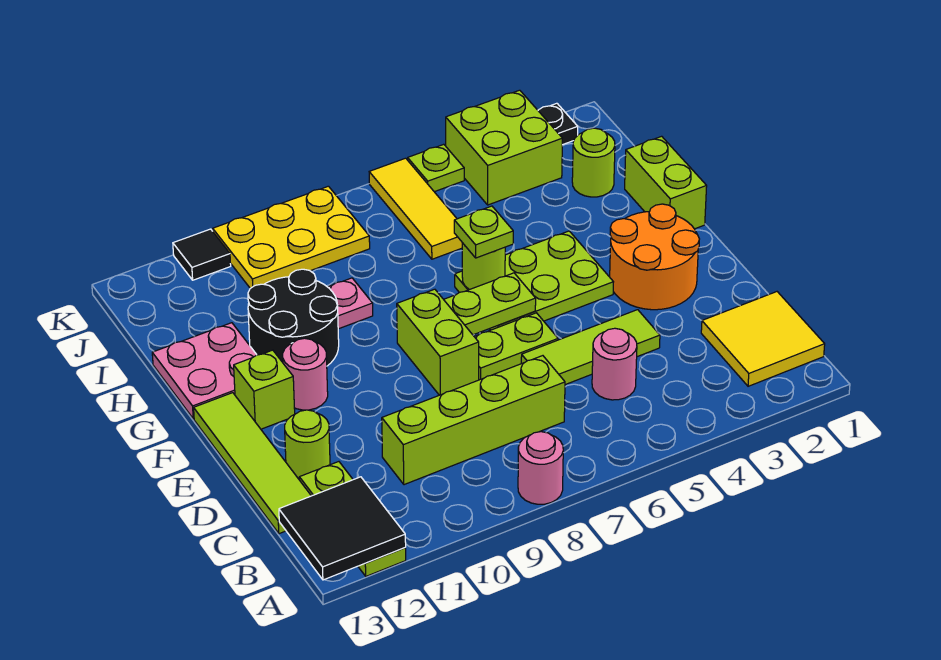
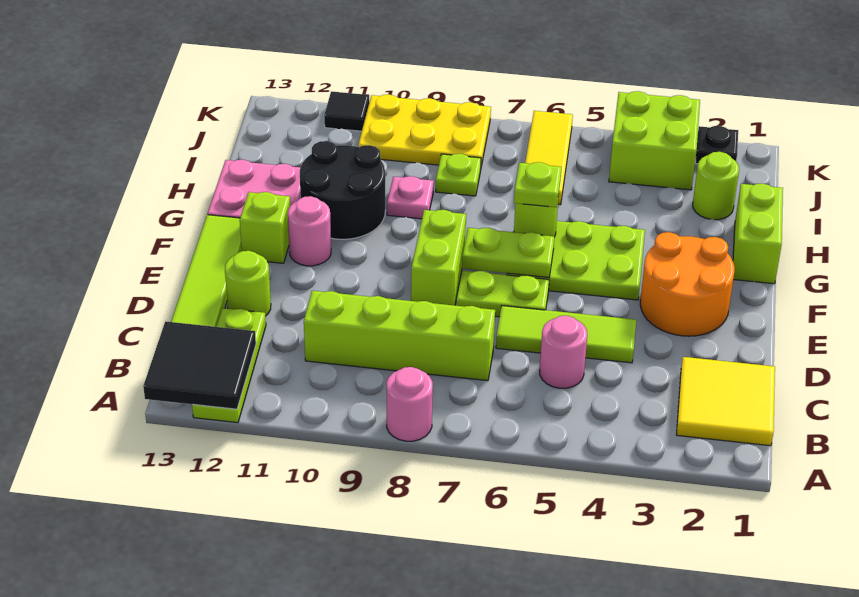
lime plate K5 level 1 -> lime plate I8 level 1

